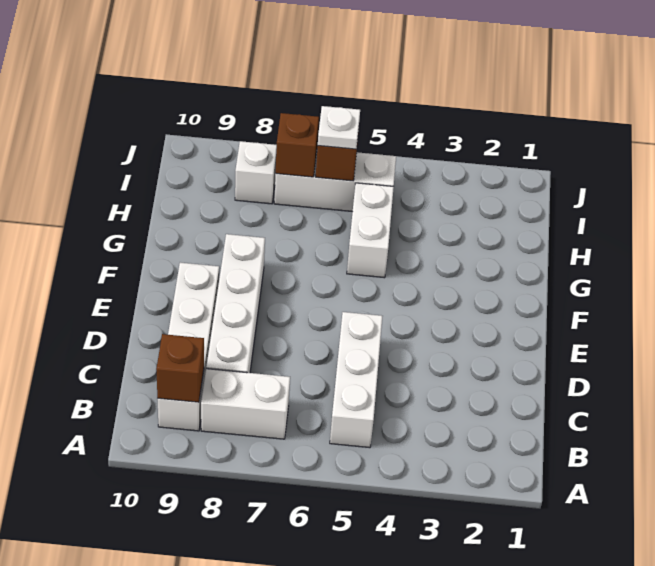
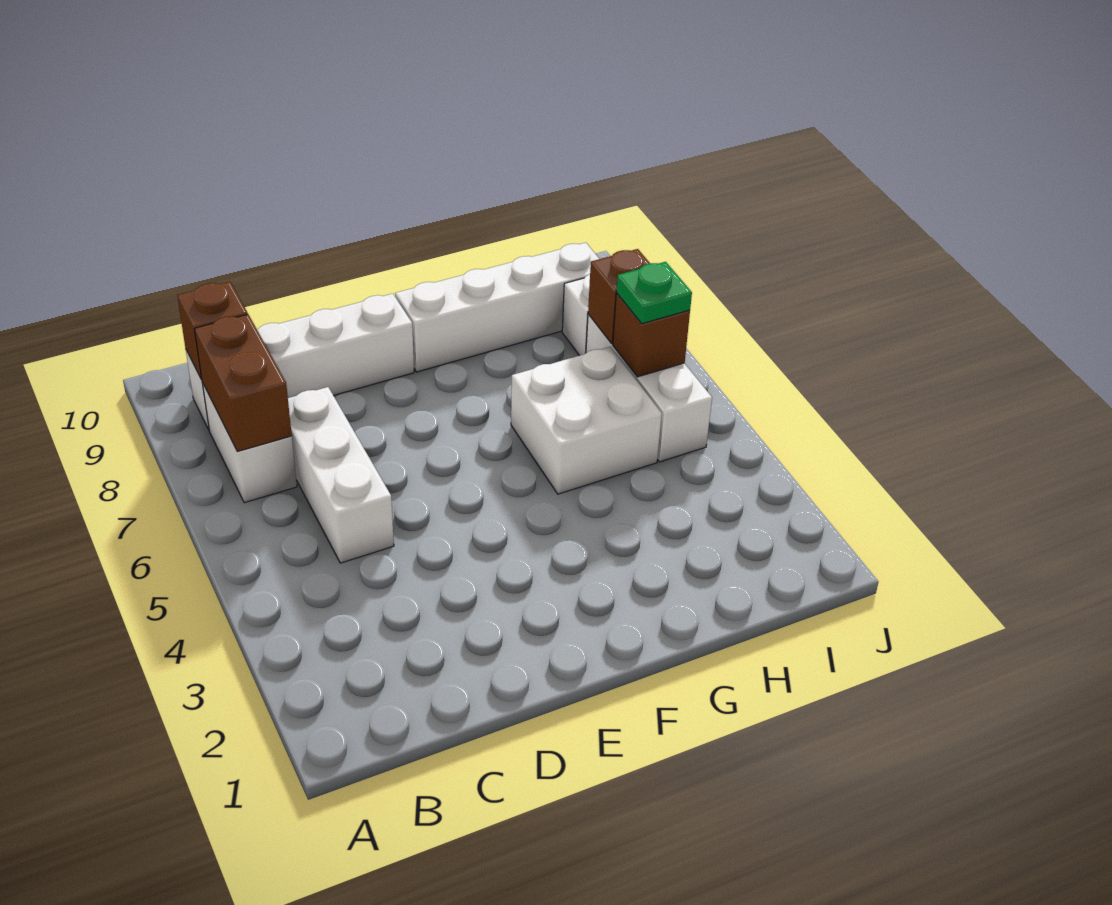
white brick B5:D5 level 1 -> white brick C5:C7 level 1
none -> brown brick B7:B8 level 2
white brick C8:F8 level 1 -> white brick F9:I9 level 1
white brick G5:H5 level 1 -> white brick G5:H6 level 1
white plate I6 level 3 -> green plate I6 level 3

